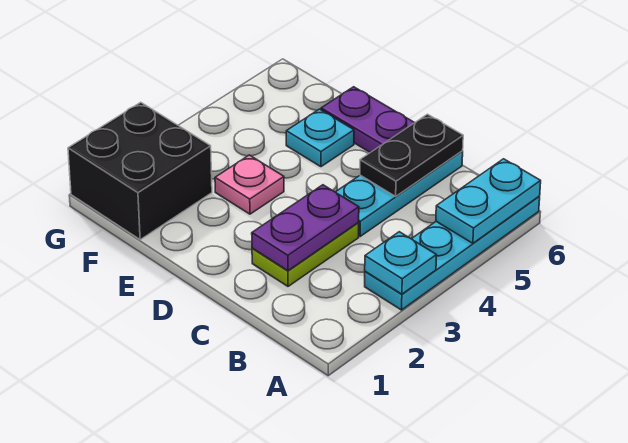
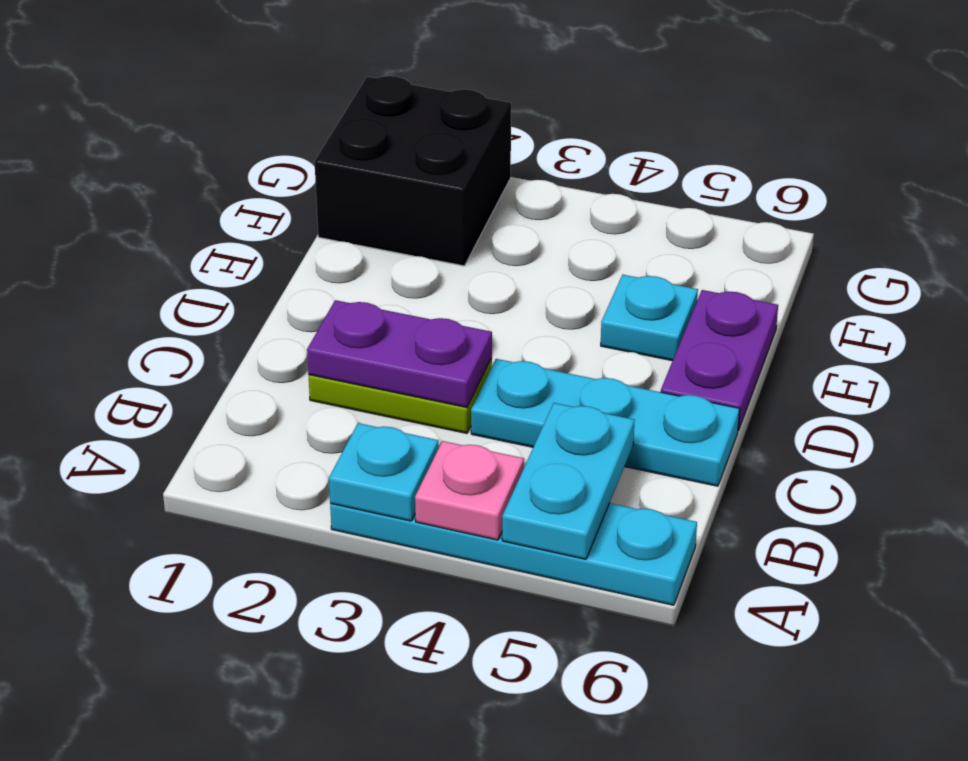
cyan plate A5:A6 level 2 -> cyan plate A5:B5 level 2
black plate C5:C6 level 2 -> none
pink plate E3 level 1 -> pink plate A4 level 2

